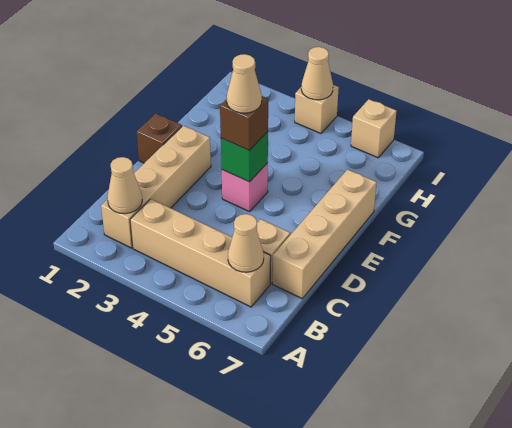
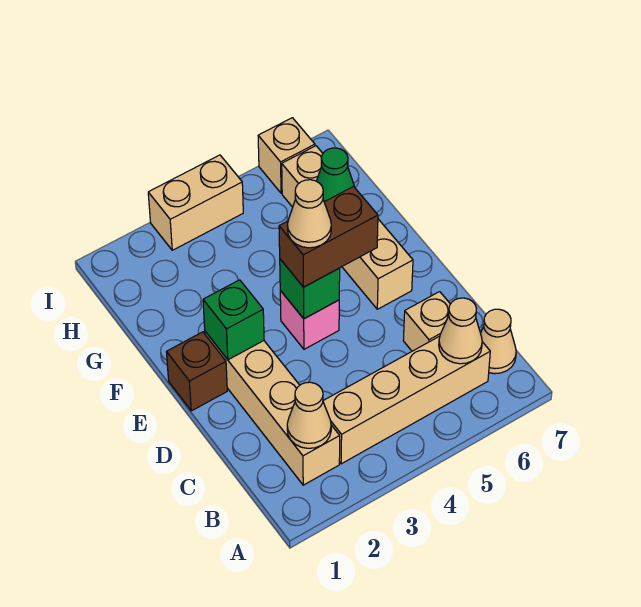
tan brick C7:F7 level 1 -> tan brick E6:H6 level 1
none -> green brick E2 level 2
brown brick E4 level 3 -> brown brick E4:E5 level 3
none -> green cone G6 level 2
tan brick I4 level 1 -> tan brick I3:I4 level 1
tan cone I4 level 2 -> tan cone B7 level 1

